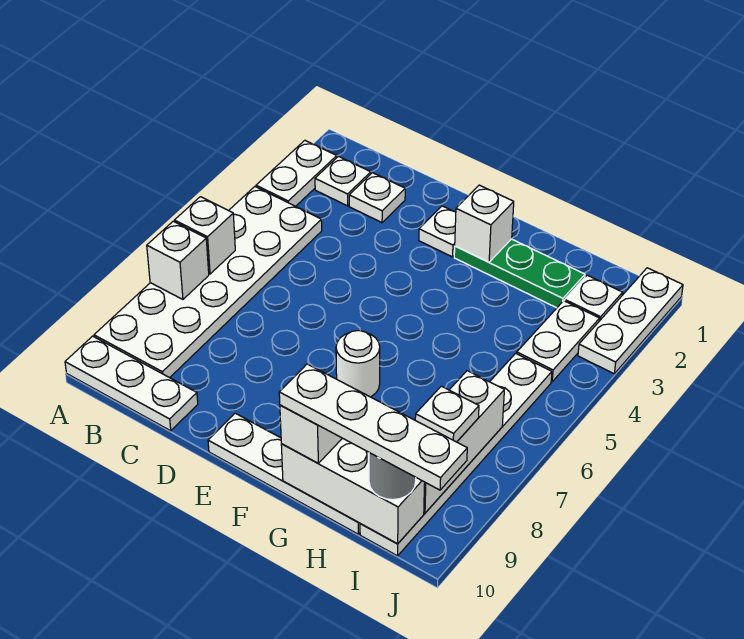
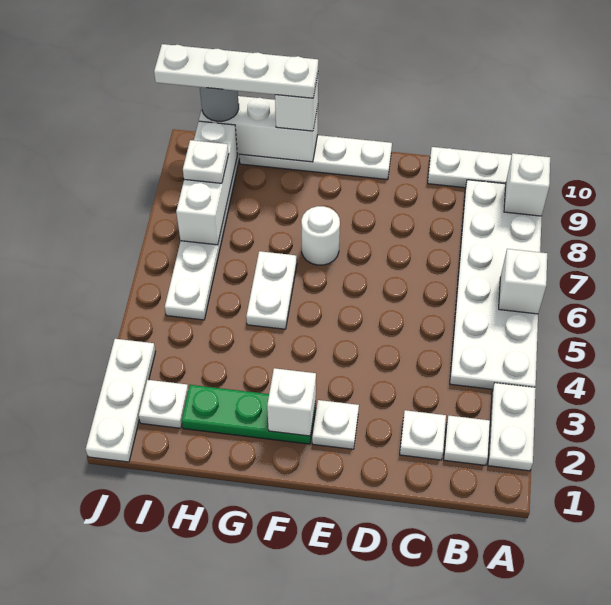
white brick A7 level 2 -> white brick A9 level 2
white plate I3:I4 level 1 -> white plate G5:G6 level 1

